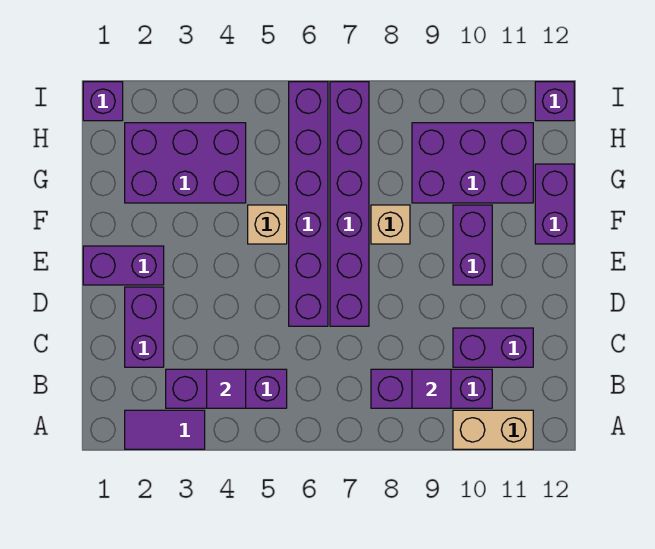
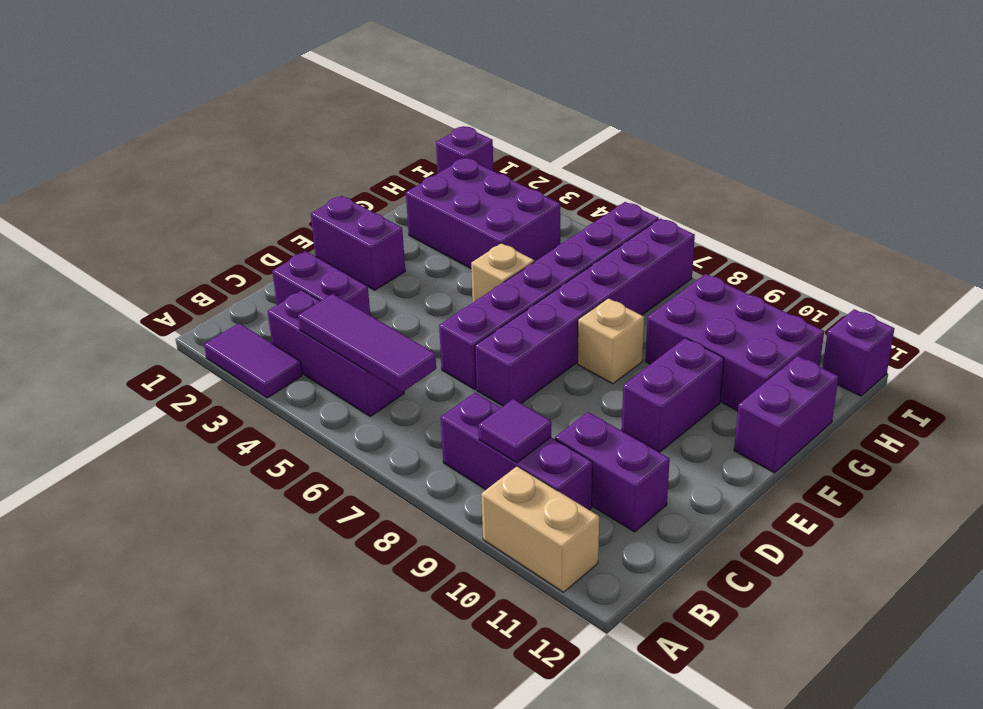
purple tile B4 level 2 -> purple tile B4:B6 level 2
purple brick C2:D2 level 1 -> purple brick C2:C3 level 1

